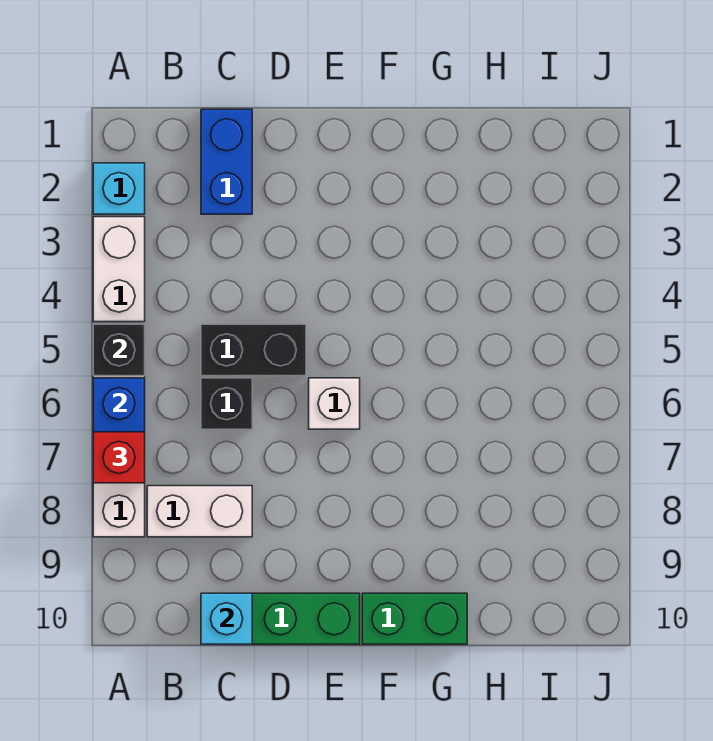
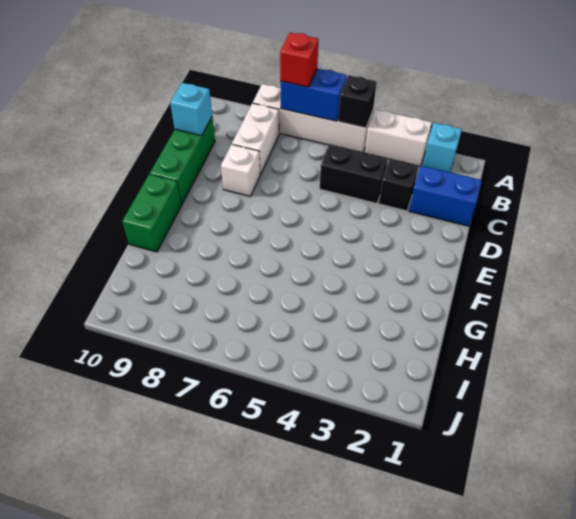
black brick C5:D5 level 1 -> black brick C4:C5 level 1
black brick C6 level 1 -> black brick C3 level 1
white brick E6 level 1 -> white brick D8 level 1

